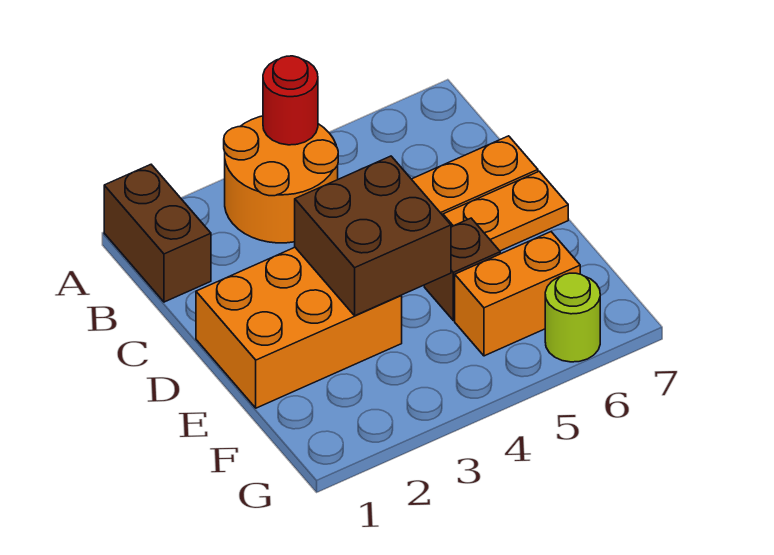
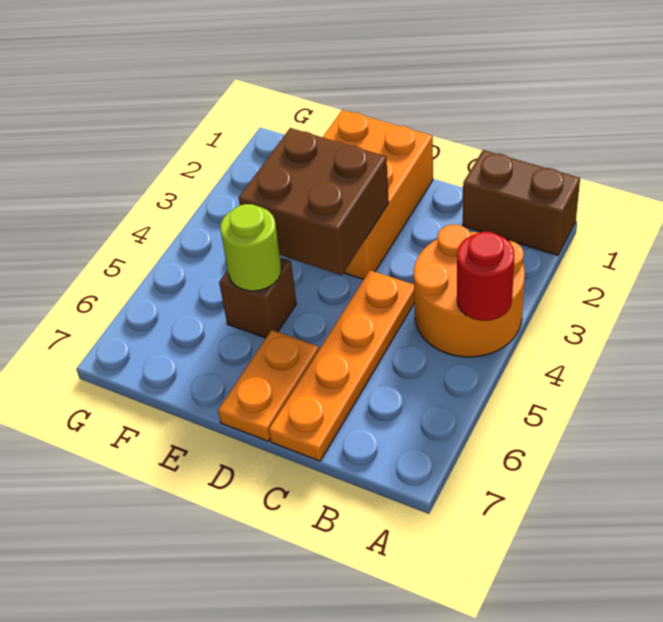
orange brick F5:F6 level 1 -> none
lime round brick G6 level 1 -> lime round brick E5 level 2

